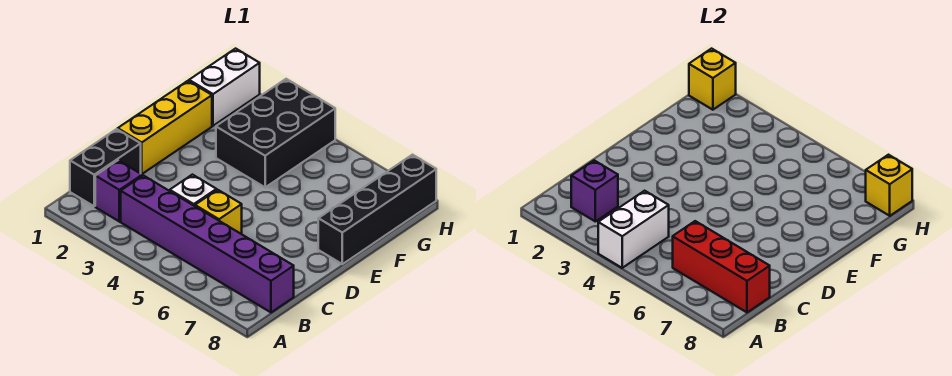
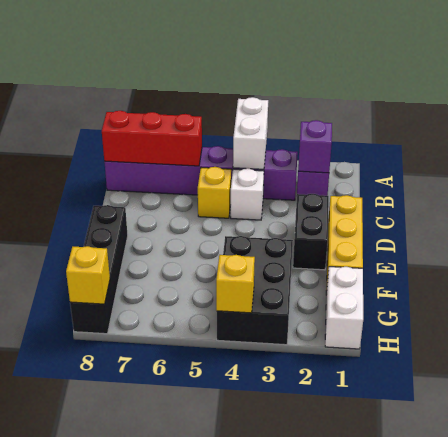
black brick B1:C1 level 1 -> black brick D2:E2 level 1
yellow brick H1 level 2 -> yellow brick H4 level 2

